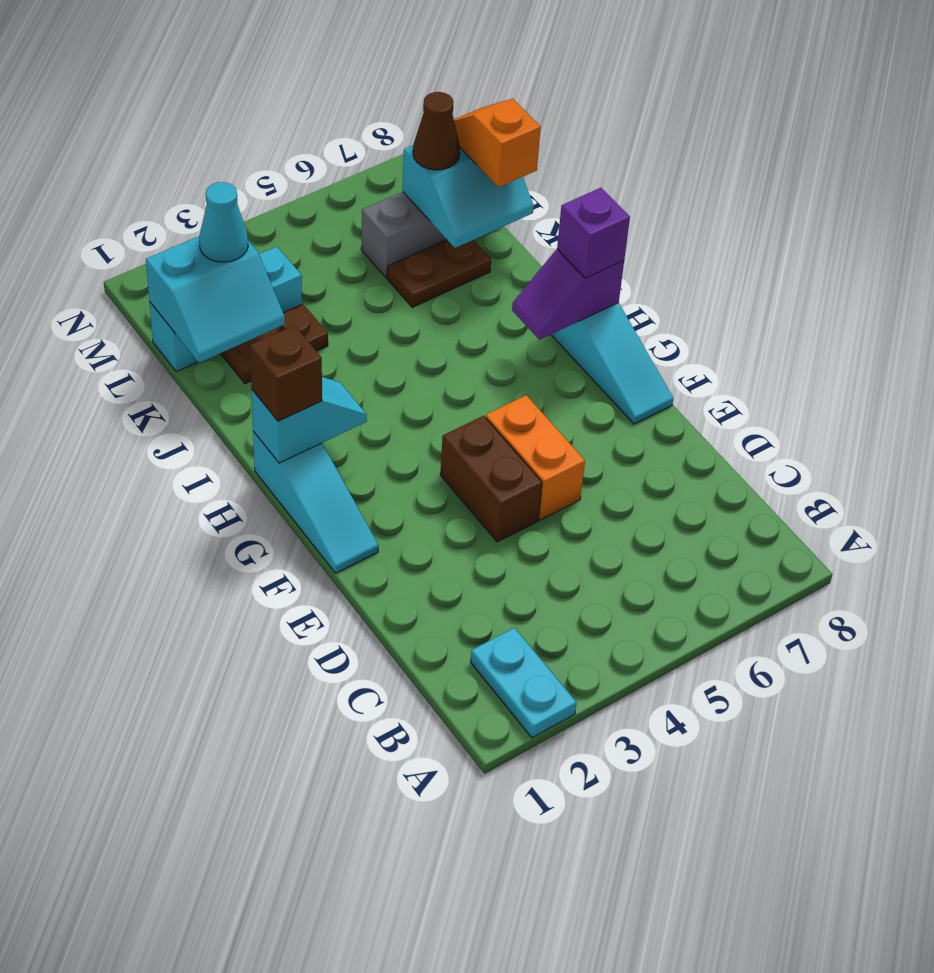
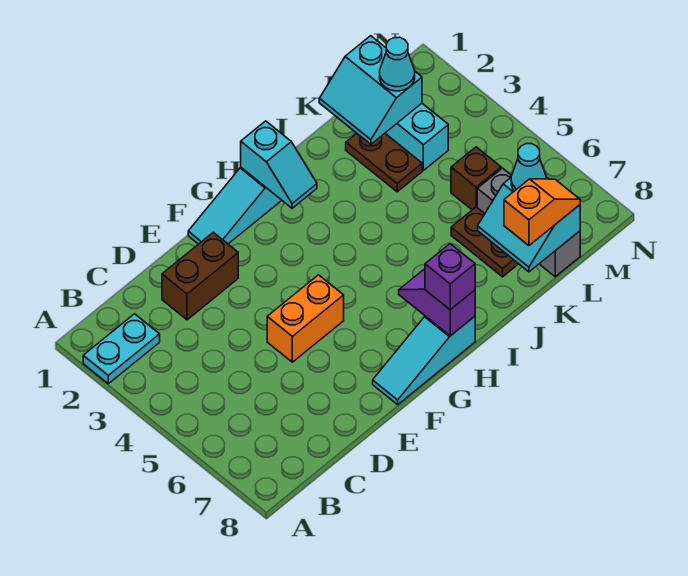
brown brick E4:F4 level 1 -> brown brick D2:E2 level 1
brown brick H1 level 3 -> brown brick L5 level 1
brown cone L7 level 3 -> cyan cone L7 level 3

